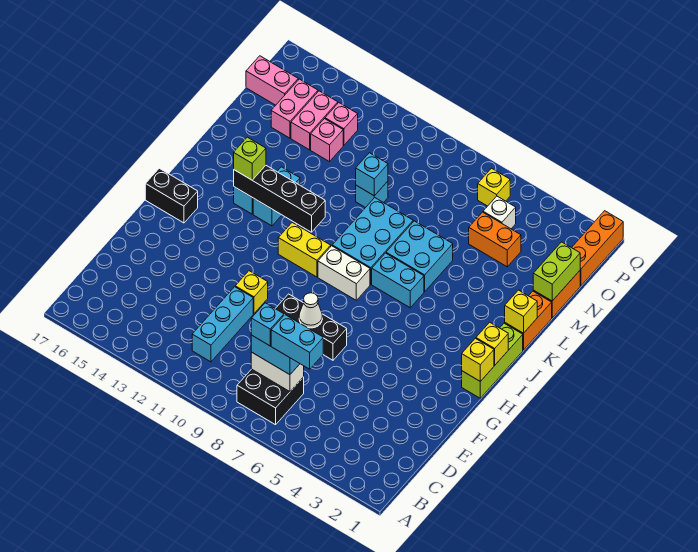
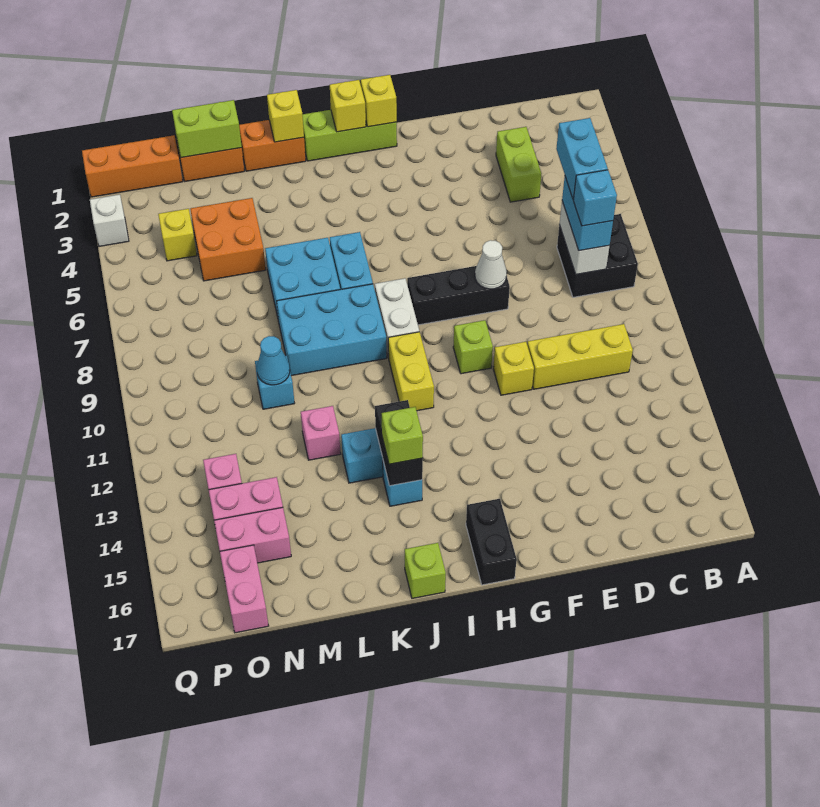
cyan brick C11:E11 level 1 -> yellow brick C11:E11 level 1
none -> lime brick D3:D4 level 1
black brick F7:F9 level 1 -> black brick F8:H8 level 1
none -> lime brick G10 level 1
black brick J11:J14 level 2 -> black brick J13:J14 level 2
none -> lime brick J17 level 1
cyan brick M10 level 2 -> cyan cone M10 level 2
orange brick N4:N5 level 1 -> orange brick M4:N5 level 1
pink brick N13 level 1 -> pink brick L12 level 1
white brick O5 level 1 -> white brick Q3 level 1
yellow brick P6 level 1 -> yellow brick O4 level 1

